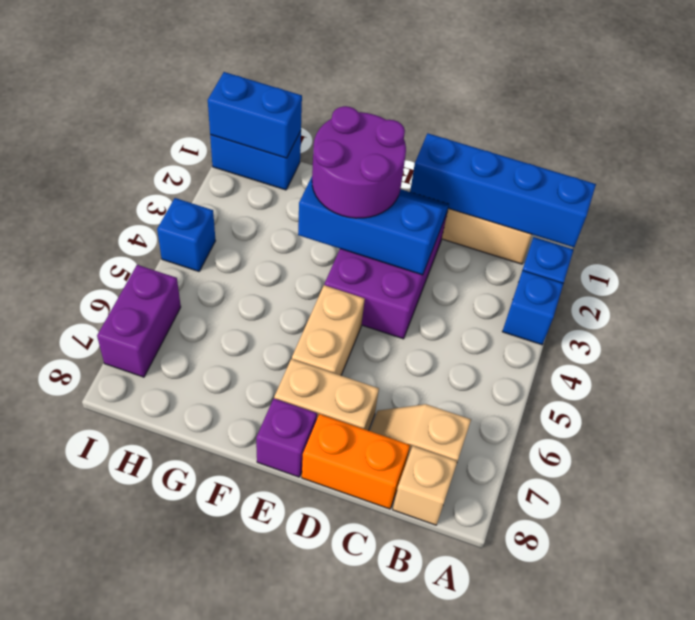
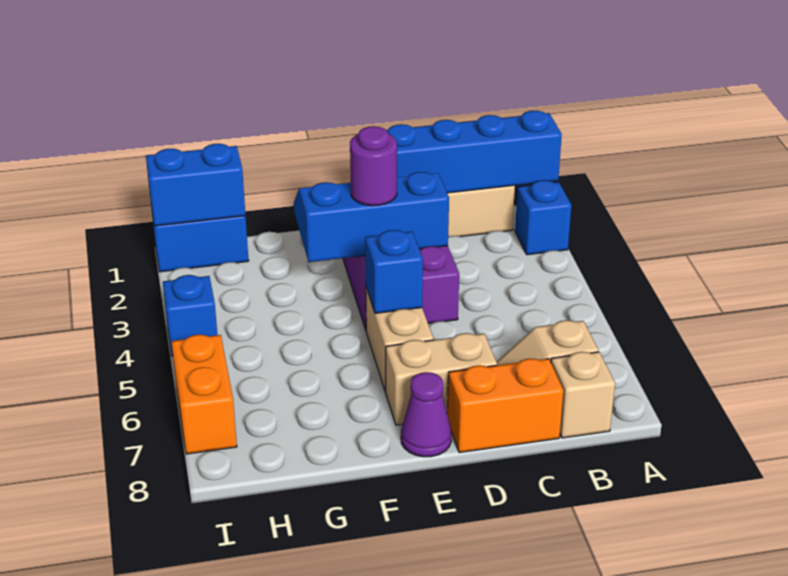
blue brick A3 level 1 -> blue brick E5 level 2
purple round brick E2:F3 level 3 -> purple round brick E3 level 3
purple brick E8 level 1 -> purple cone E8 level 1
purple brick I6:I7 level 1 -> orange brick I6:I7 level 1

